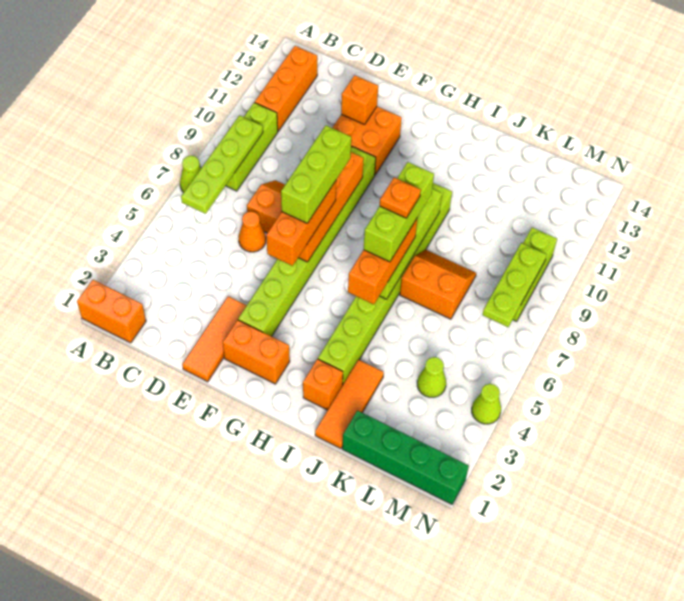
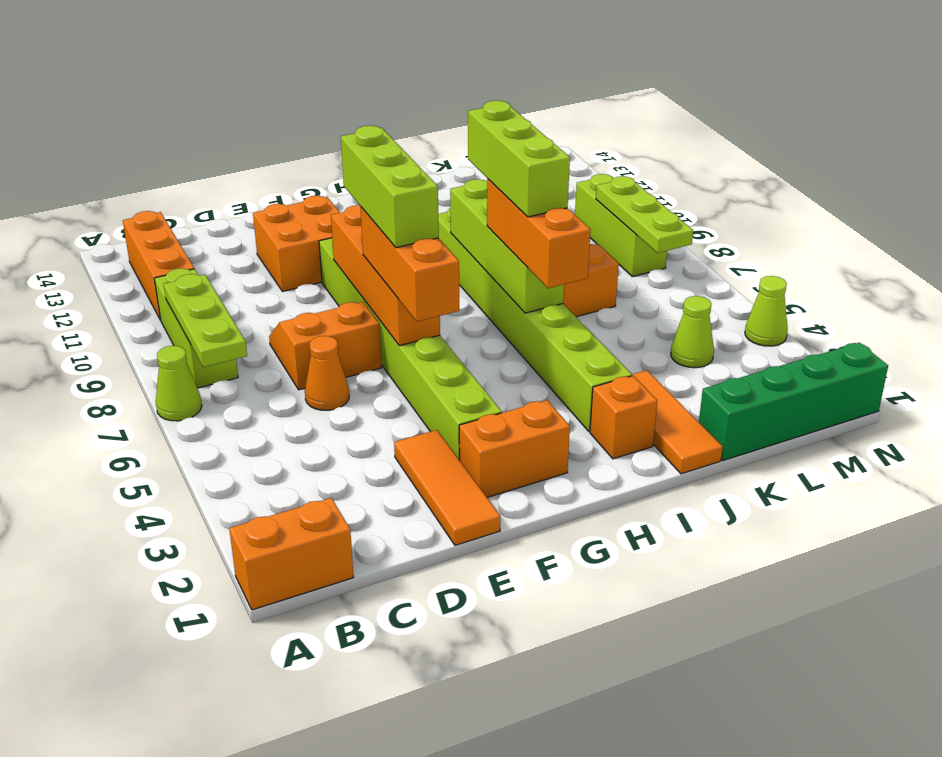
lime plate B6:B9 level 2 -> lime plate B7:B9 level 2
orange brick E12 level 2 -> none
orange plate I7 level 5 -> none

